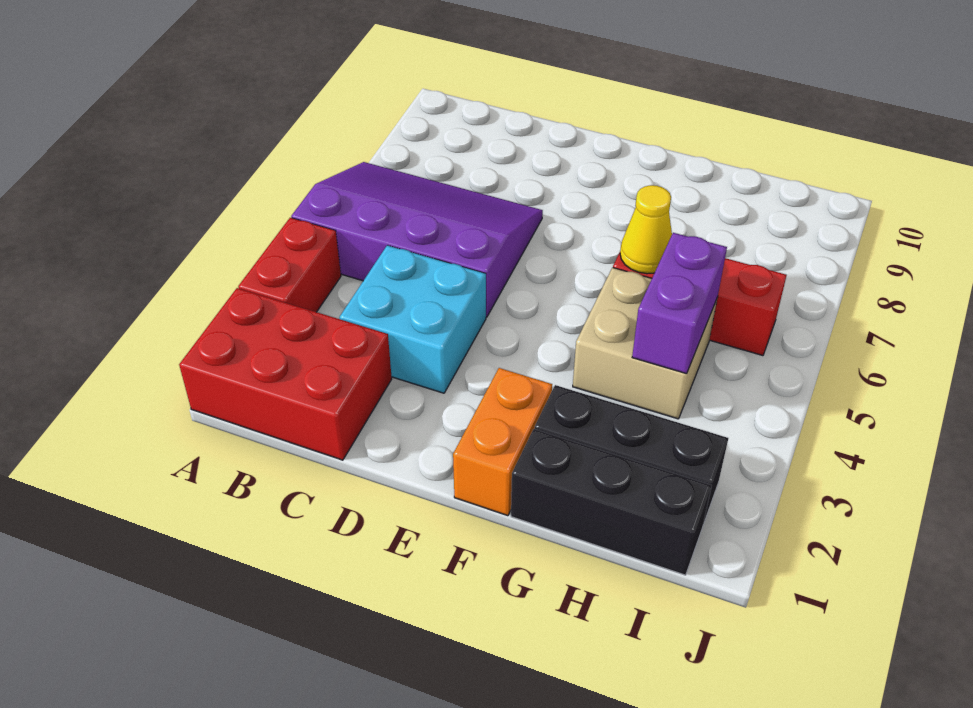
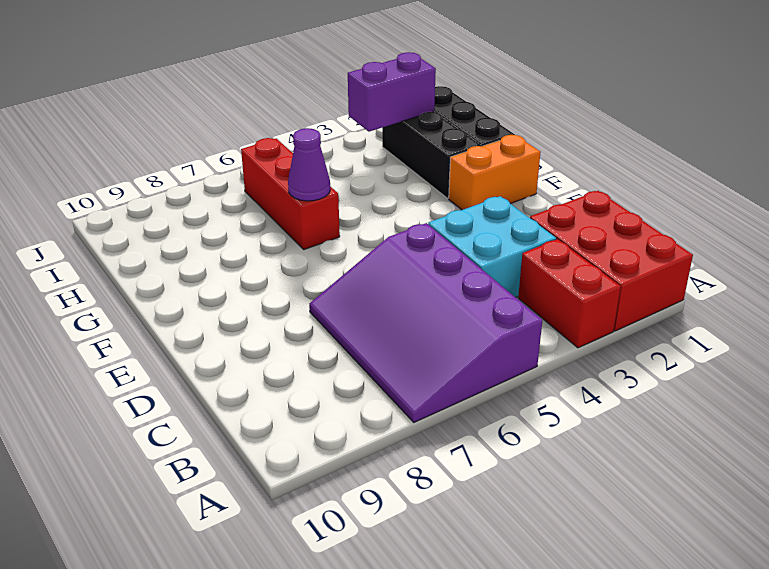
red brick A3:A4 level 1 -> red brick A3:B3 level 1
tan brick G4:H5 level 1 -> none
yellow cone G6 level 2 -> purple cone G6 level 2
purple brick H4:H5 level 2 -> purple brick I2:I3 level 2

